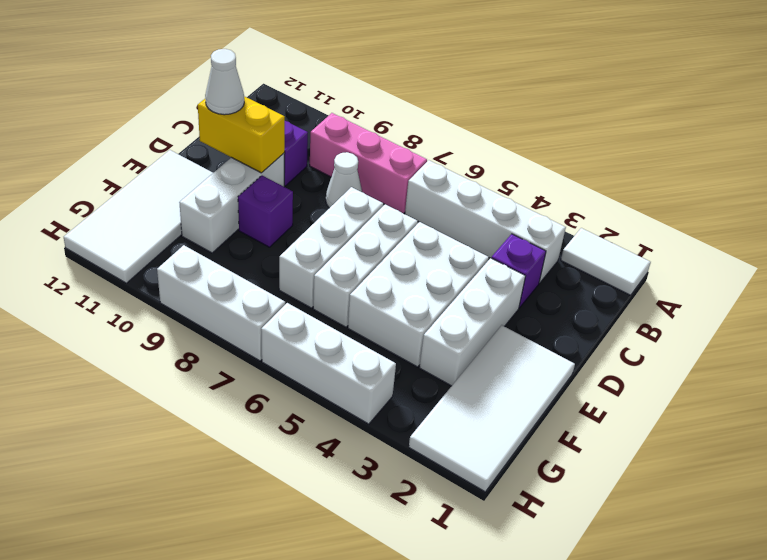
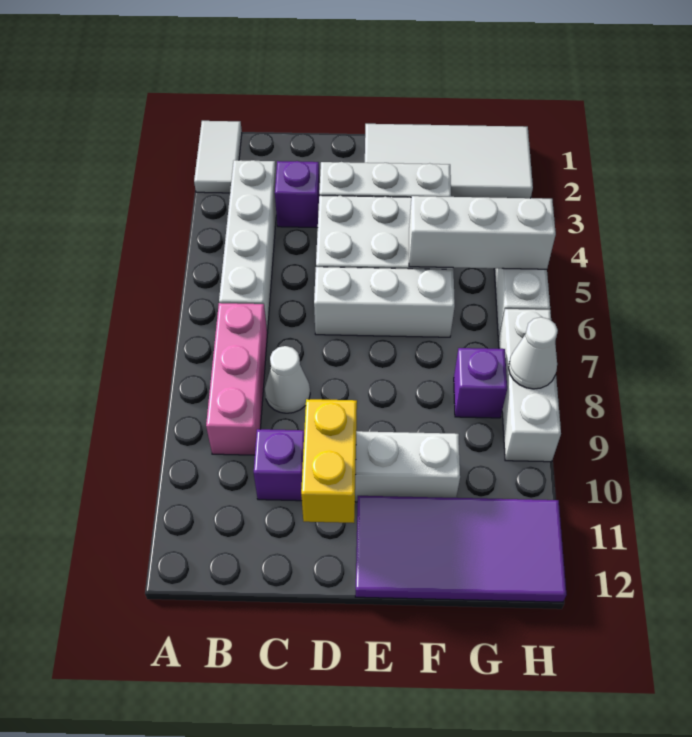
white brick D7:F7 level 1 -> white brick F5:H5 level 2
white cone D11 level 3 -> white cone H8 level 2
purple brick E9 level 1 -> purple brick G8 level 1
white tile E11:H12 level 1 -> purple tile E11:H12 level 1

